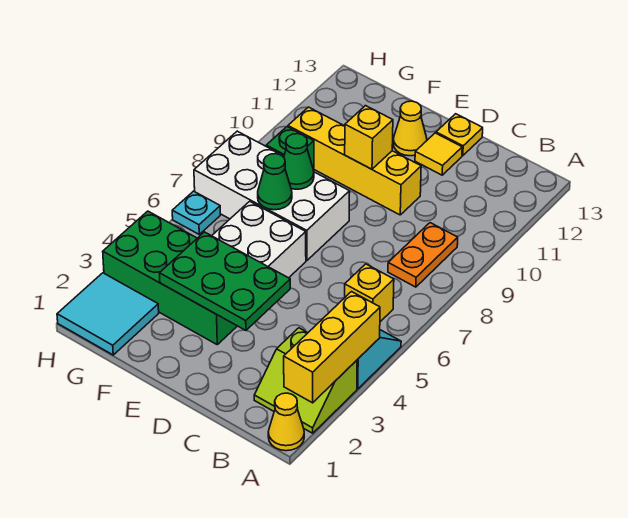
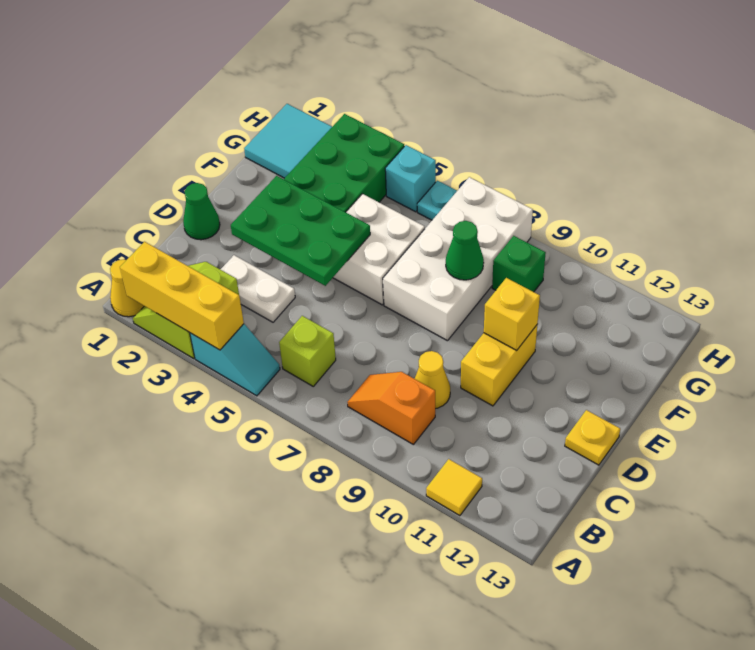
yellow brick B6 level 1 -> lime brick B6 level 1
orange plate B8:B9 level 1 -> orange slope B8:B9 level 1 top 9
none -> white plate C3:C4 level 1
green plate D3:F4 level 2 -> green plate D3:E5 level 2
yellow brick D10:G10 level 1 -> yellow brick D10:E10 level 1
yellow tile D12 level 1 -> yellow tile A11 level 1
yellow cone E12 level 1 -> yellow cone C9 level 1
green cone F7 level 2 -> green cone D1 level 1
none -> cyan brick H5 level 1

